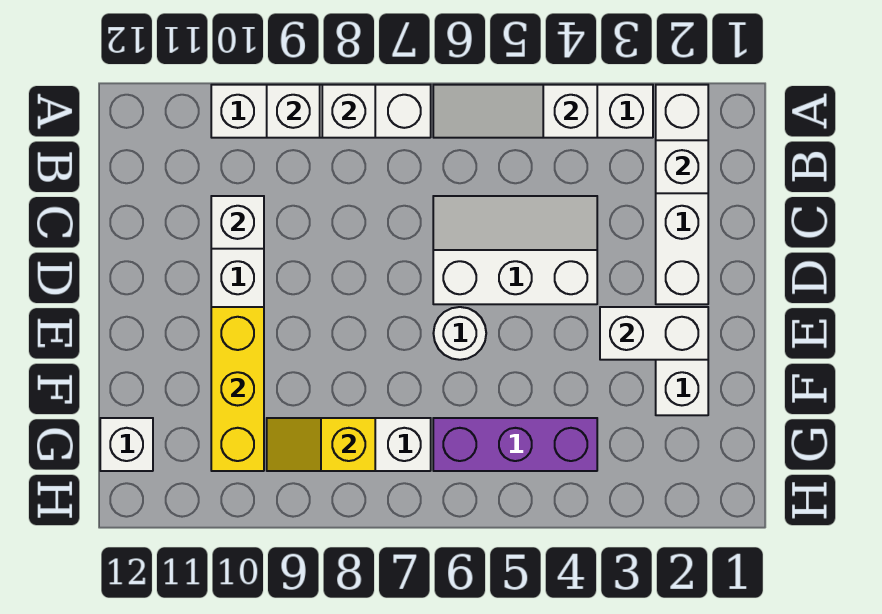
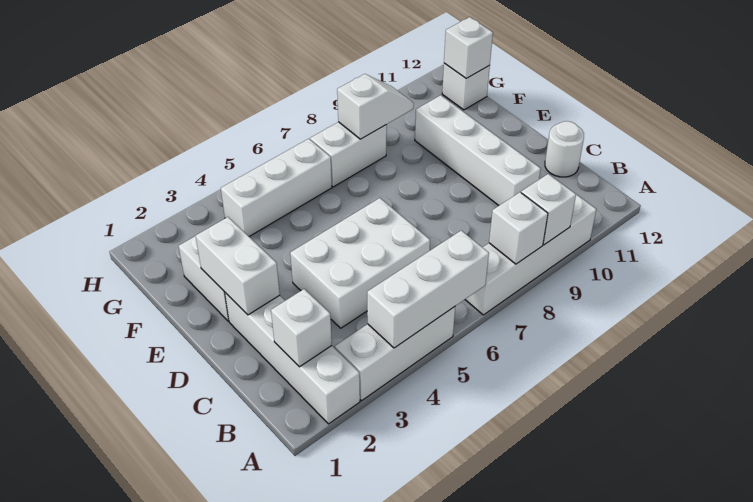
white slope A4:A6 level 2 top 4 -> white brick A4:A6 level 2
white slope C4:D6 level 1 top D -> white brick C4:D6 level 1
white brick C10 level 2 -> white brick G12 level 2
white brick E2:E3 level 2 -> white brick D2:E2 level 2
white round brick E6 level 1 -> white round brick C12 level 1
yellow brick E10:G10 level 2 -> none
purple brick G4:G6 level 1 -> white brick G4:G6 level 1
yellow slope G8:G9 level 2 top 8 -> white slope G8:G9 level 2 top 8

